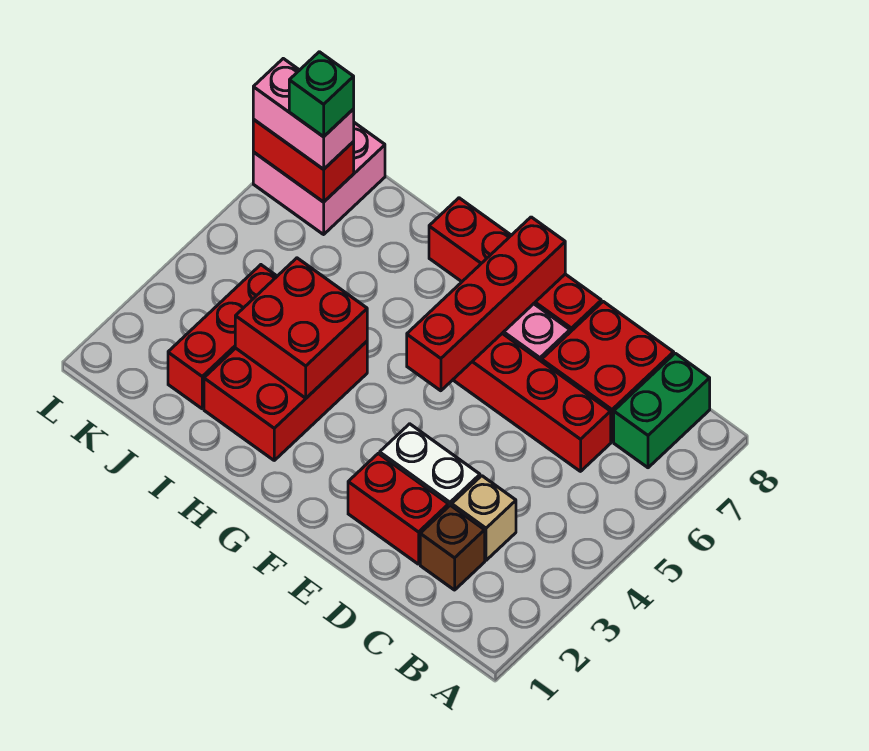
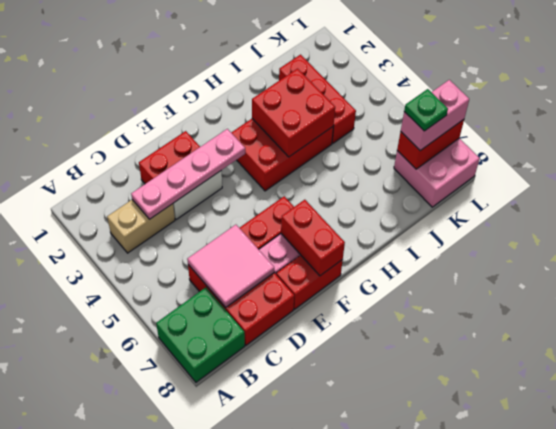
green brick B7:B8 level 1 -> green brick A7:B8 level 1
brown brick C2 level 1 -> none
tan brick C3 level 1 -> tan brick B3:C3 level 1
none -> pink plate C3:F3 level 2
none -> pink tile C6:D7 level 2
red brick E8:H8 level 1 -> red brick E8:F8 level 1
red brick F5:F8 level 2 -> red brick F7:F8 level 2
red brick H2:I4 level 1 -> red brick G3:I4 level 1
green brick K7 level 4 -> green plate K7 level 4

